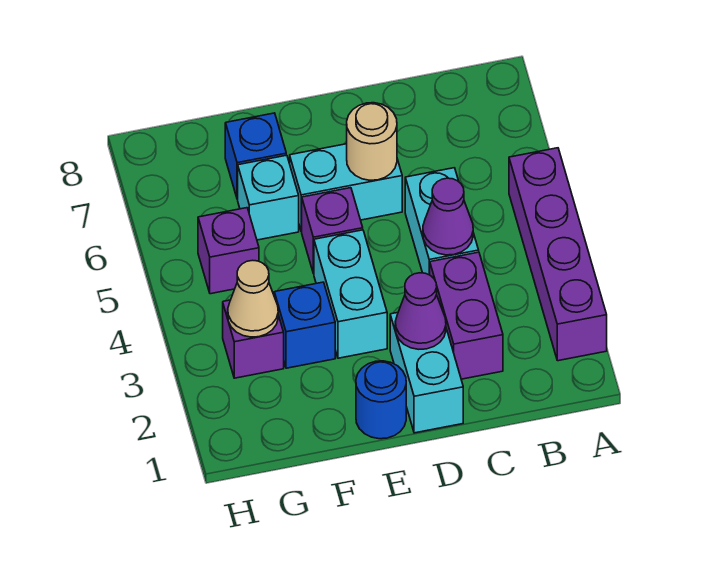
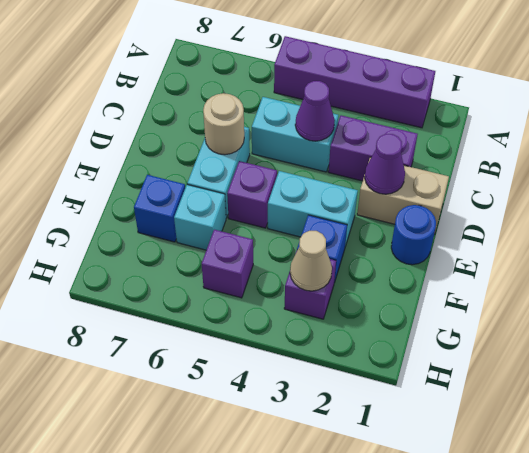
cyan brick D1:D2 level 1 -> tan brick D1:D2 level 1

